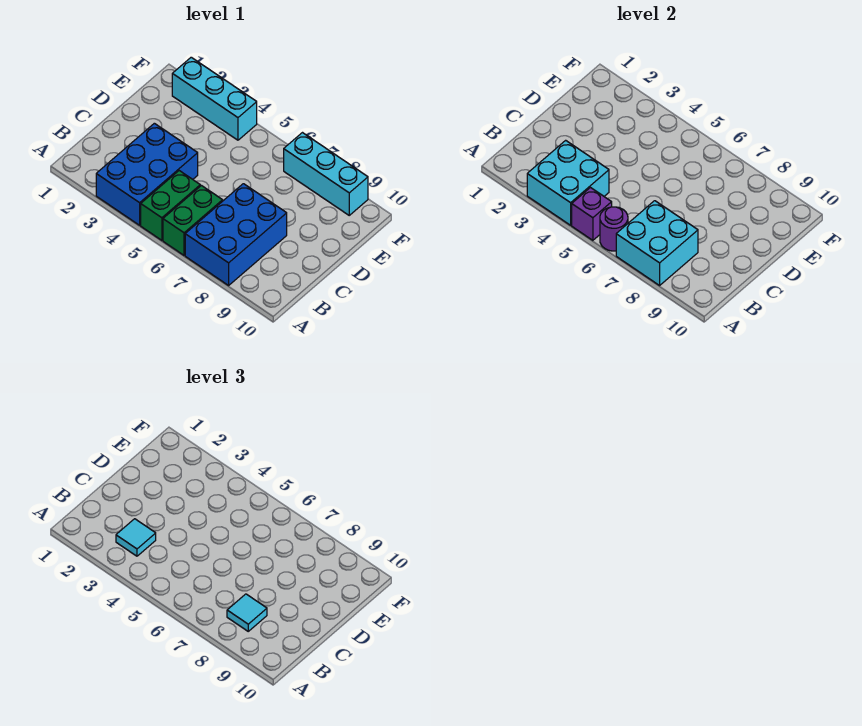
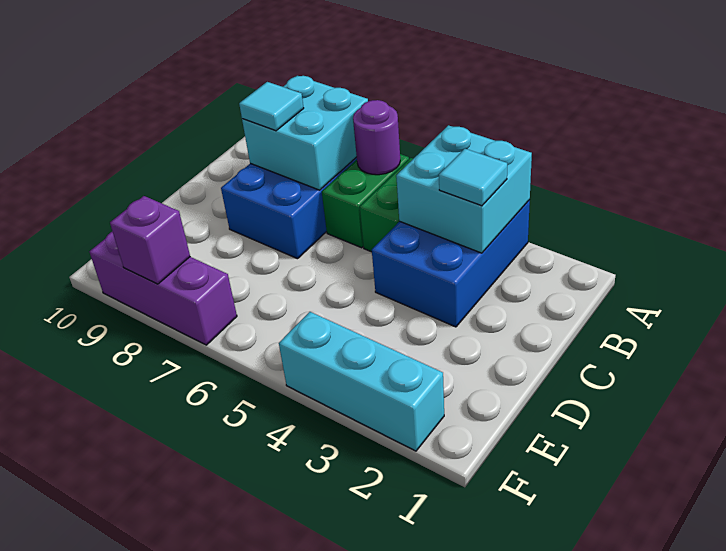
purple brick A5 level 2 -> purple brick F8 level 2
cyan brick F7:F9 level 1 -> purple brick F7:F9 level 1

